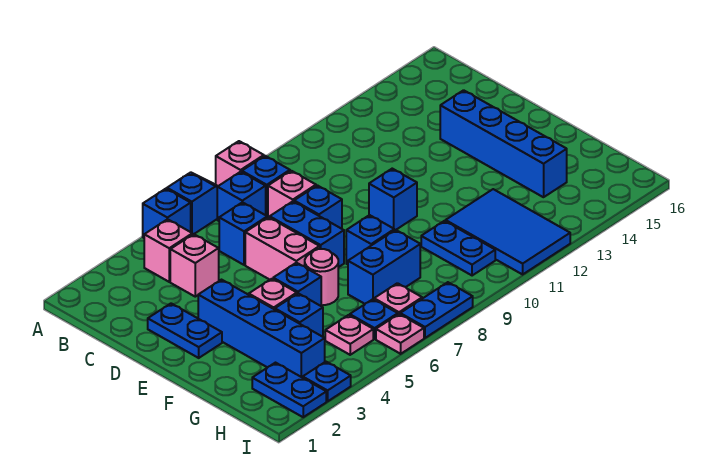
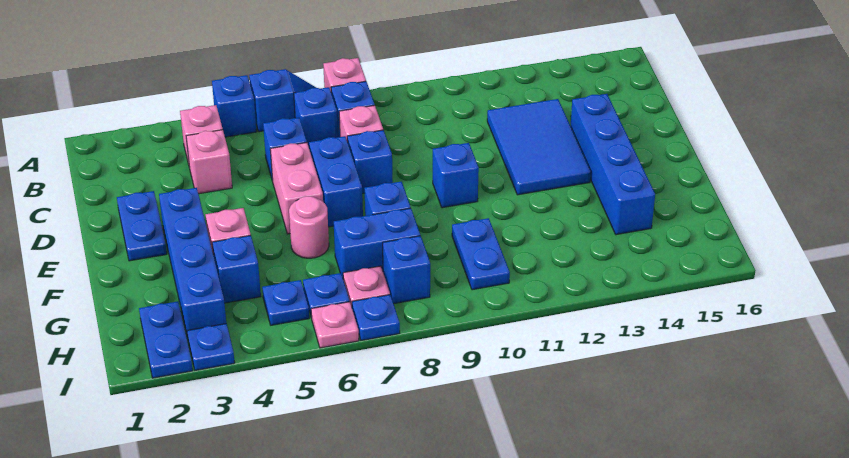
blue brick F5 level 1 -> blue brick H8 level 1
blue tile G11:I12 level 1 -> blue tile C12:E13 level 1
pink plate H5 level 1 -> blue plate H5 level 1
blue plate I7:I8 level 1 -> blue plate I7 level 1

